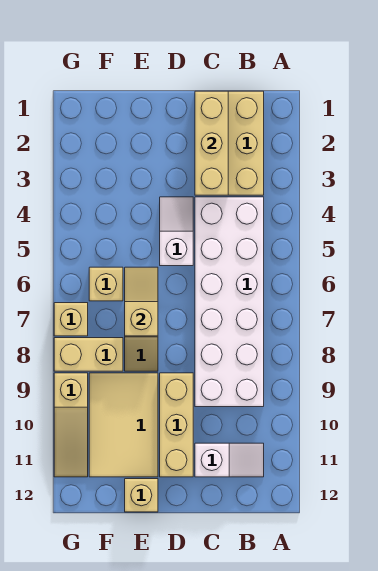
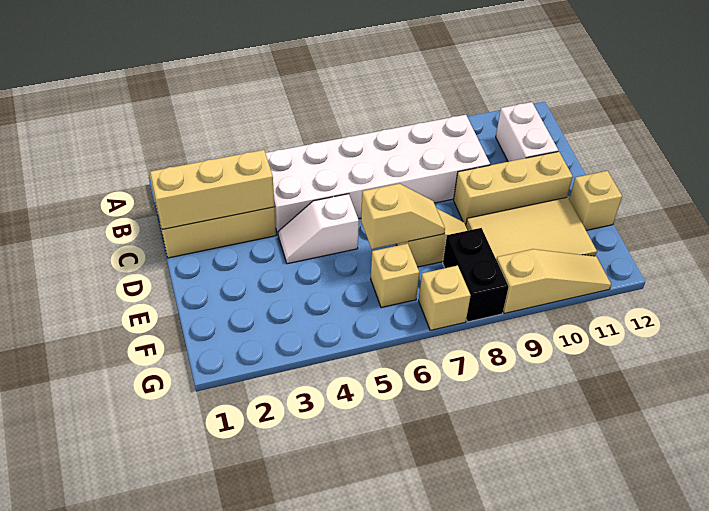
white slope B11:C11 level 1 top C -> white brick B11:C11 level 1
tan slope E6:E7 level 2 top 7 -> tan slope E6:E7 level 2 top 6
tan brick F8:G8 level 1 -> black brick F8:G8 level 1

